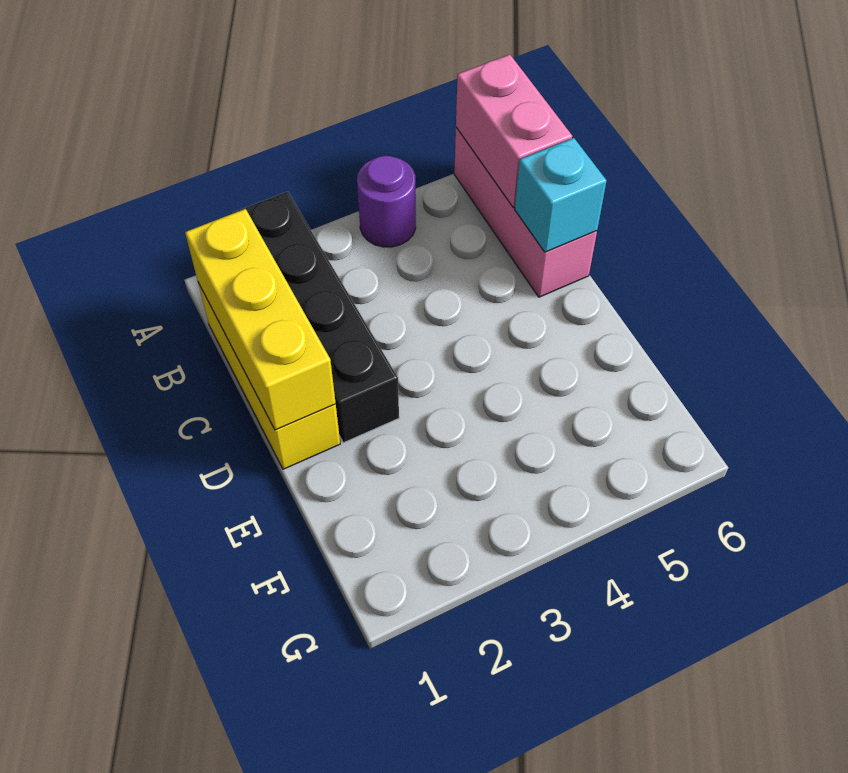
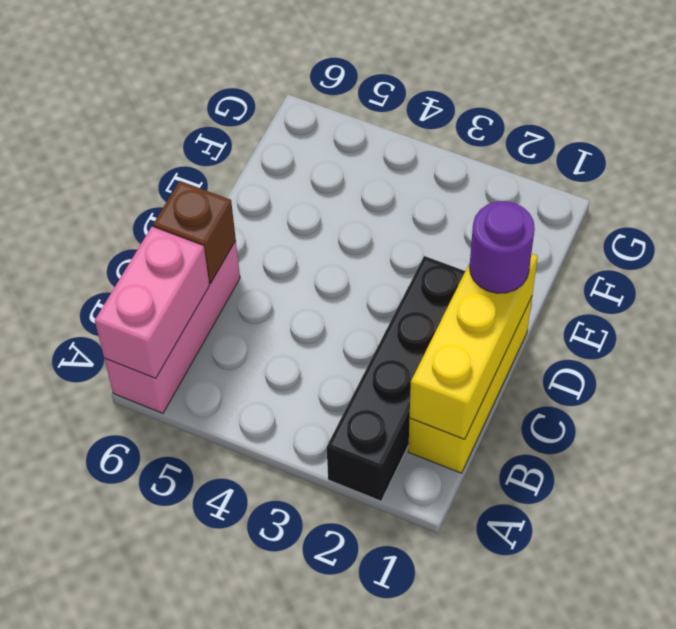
purple round brick A4 level 1 -> purple round brick D1 level 3
cyan brick C6 level 2 -> brown brick C6 level 2

